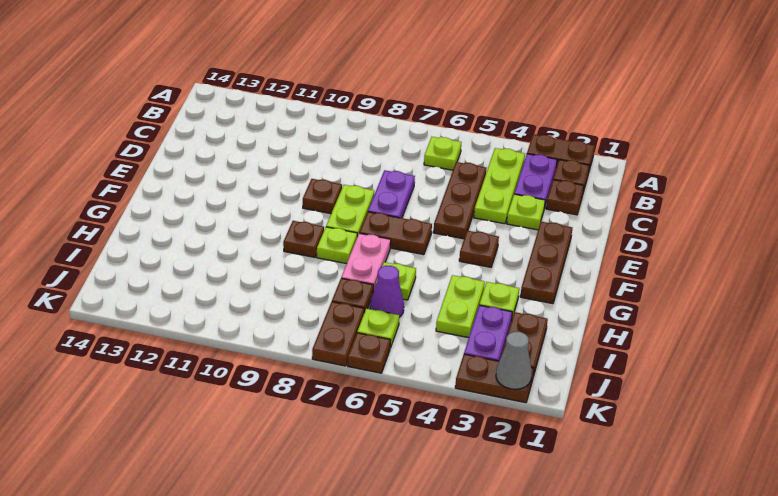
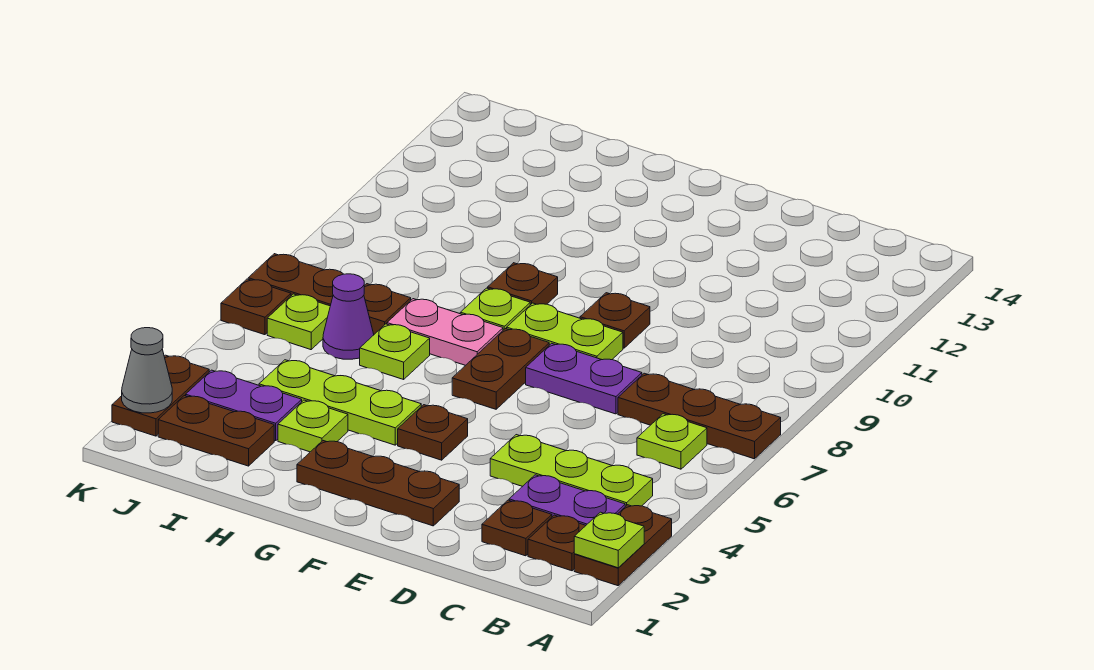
brown plate C5:E5 level 1 -> brown plate A7:C7 level 1
lime plate D3 level 1 -> lime plate A2 level 2
lime plate H4:I4 level 1 -> lime plate G4:I4 level 1

